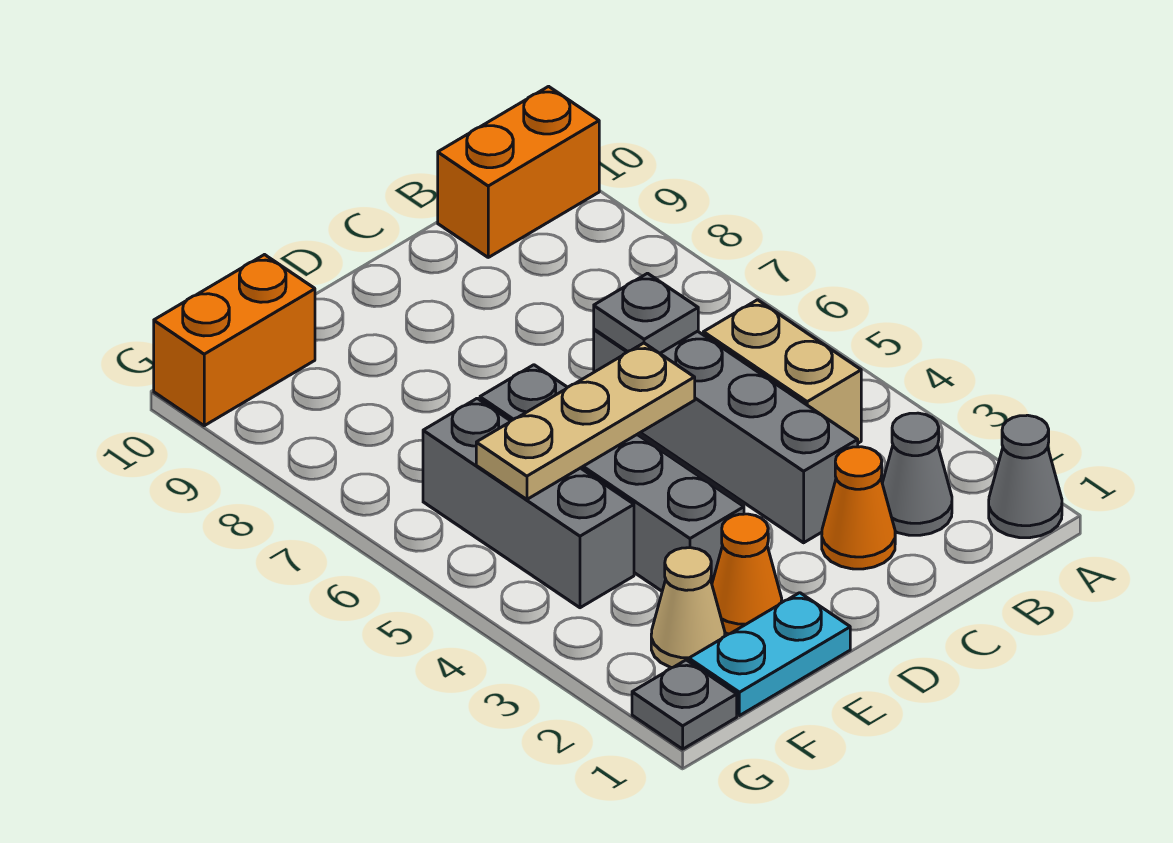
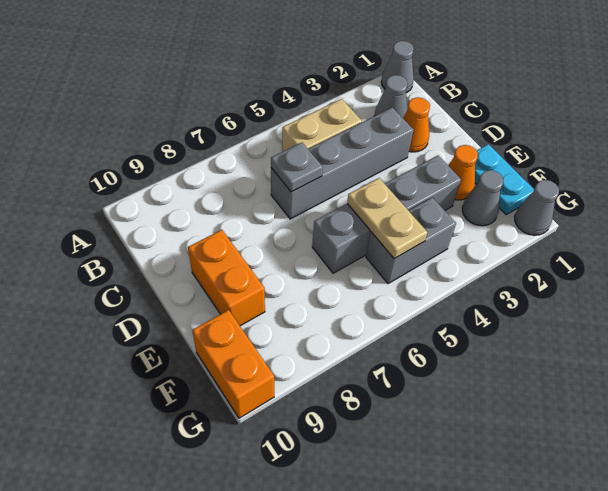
orange brick A10:B10 level 1 -> orange brick D9:E9 level 1
tan plate D5:F5 level 2 -> tan plate E5:F5 level 2
tan cone F2 level 1 -> grey cone F2 level 1
grey brick F4:F6 level 1 -> grey brick F4:F5 level 1
grey plate G1 level 1 -> grey cone G1 level 1

